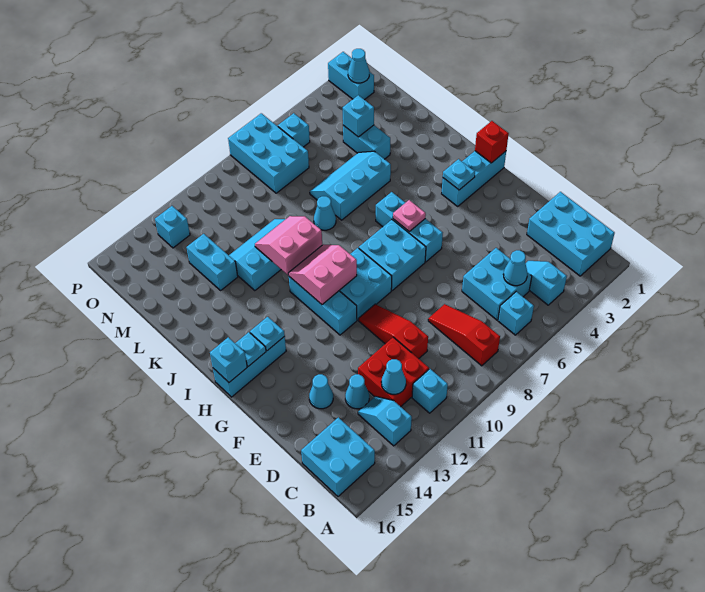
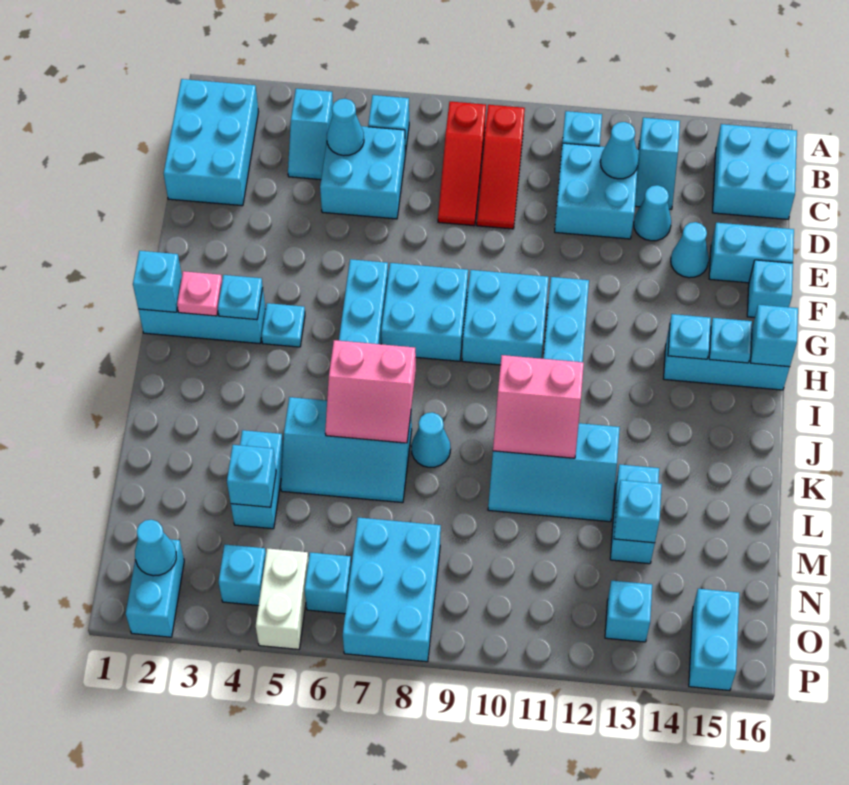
red brick C11:D12 level 1 -> cyan brick C11:D12 level 1
red slope D10:F10 level 1 top D -> red slope B9:D9 level 1 top B
none -> cyan brick E15:E16 level 1
none -> cyan brick F16 level 1
red brick H1 level 2 -> cyan brick H1 level 2
none -> cyan plate H4 level 1
pink plate H6 level 2 -> pink plate H2 level 2
pink slope H10:I11 level 2 top H -> pink slope J6:K7 level 2 top J
none -> cyan brick M13 level 2
none -> cyan brick O4 level 1
none -> white brick O5:P5 level 1
none -> cyan brick O15:P15 level 1

